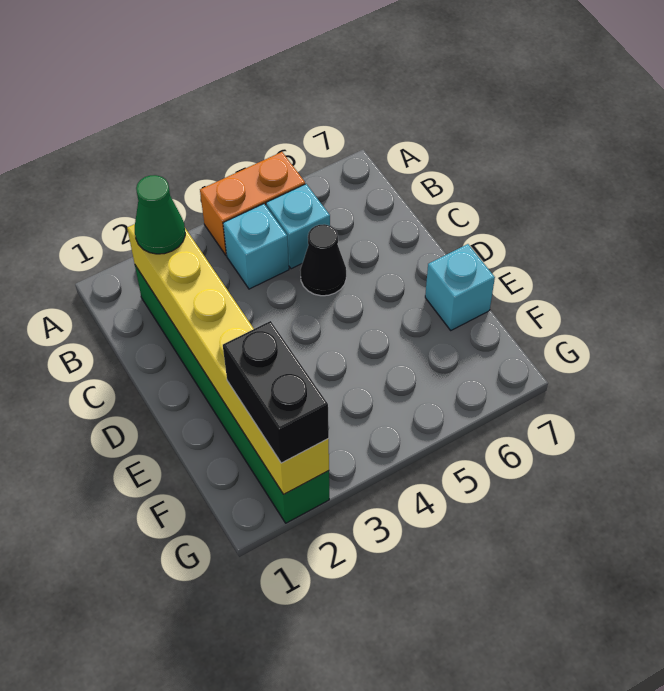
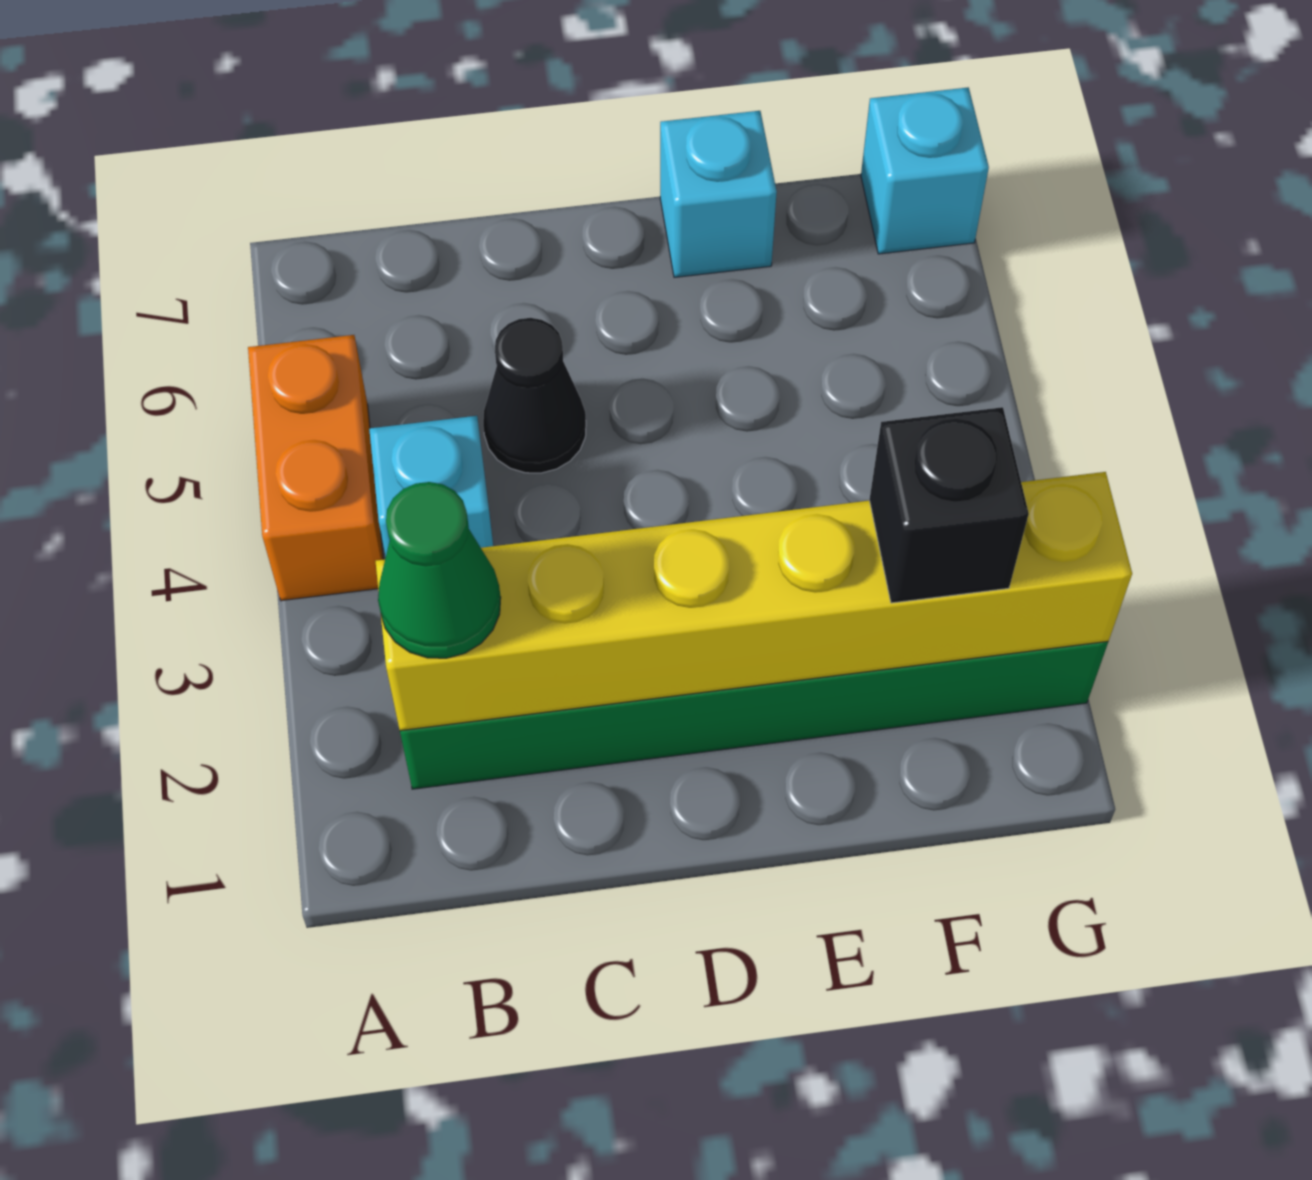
cyan brick B5 level 1 -> cyan brick G7 level 1
black brick F2:G2 level 3 -> black brick F2 level 3

